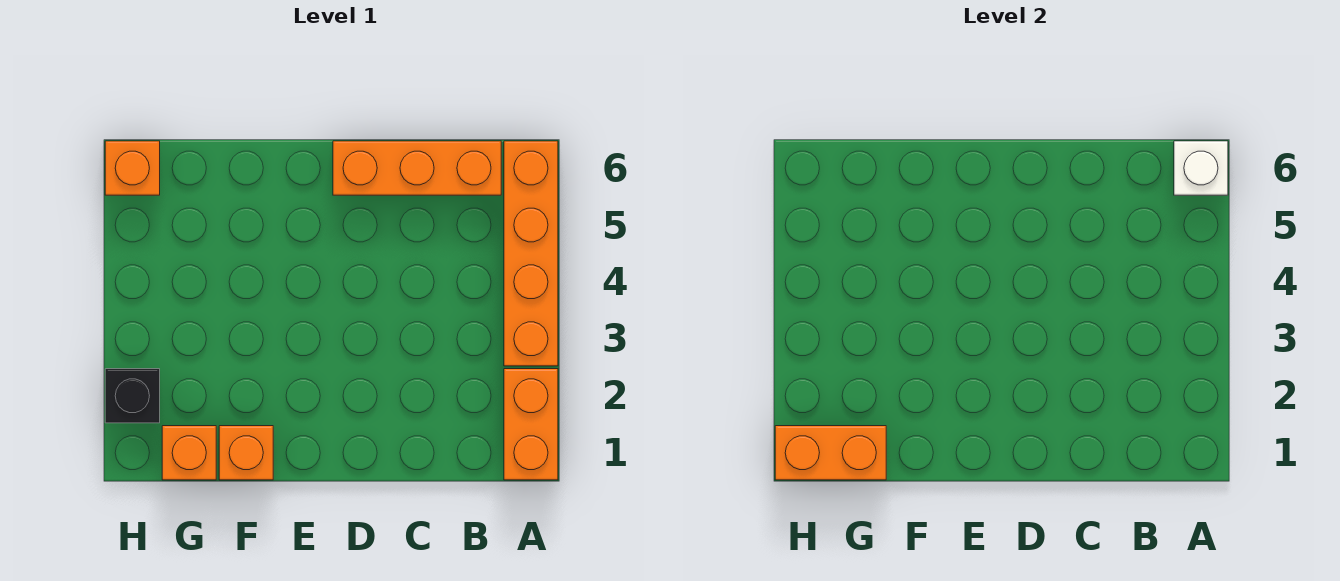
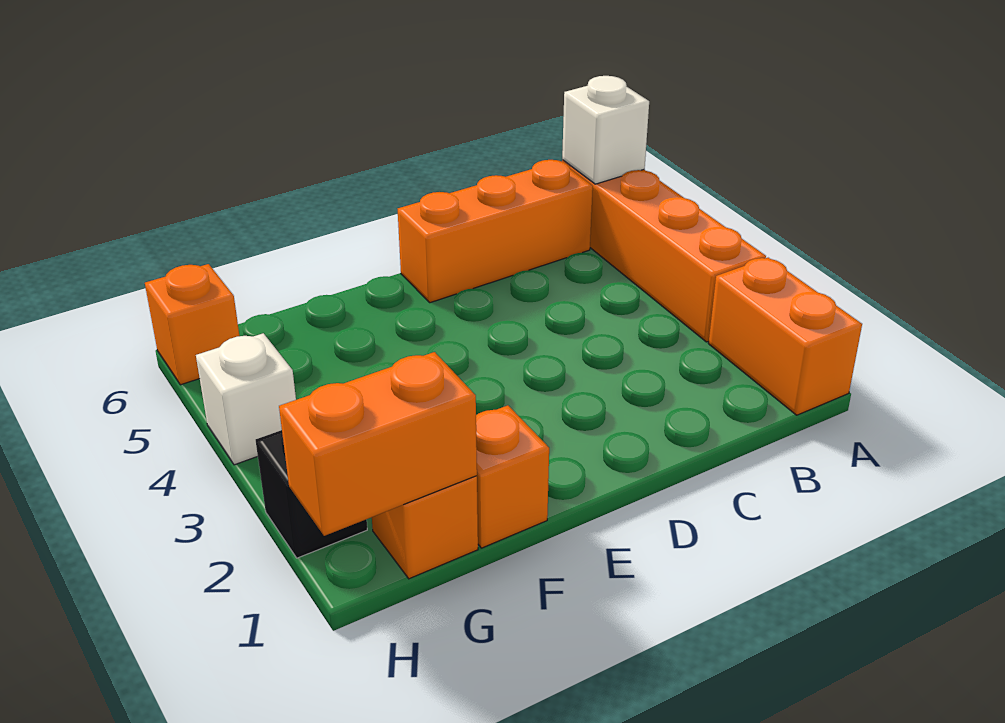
none -> white brick H4 level 1

